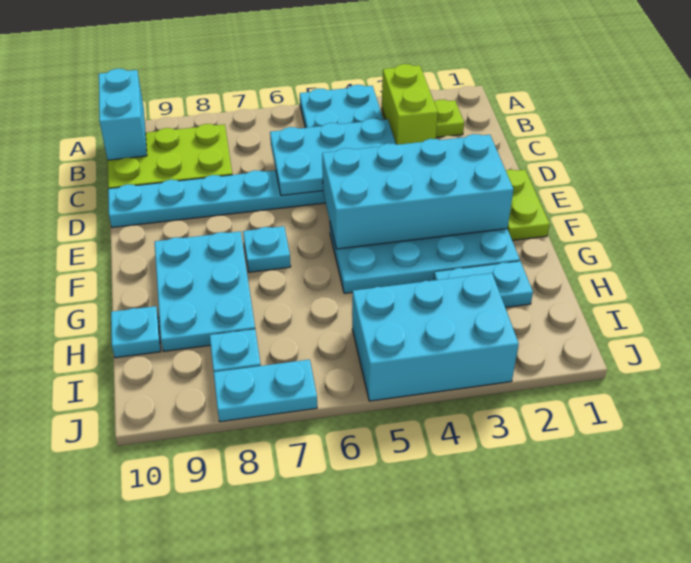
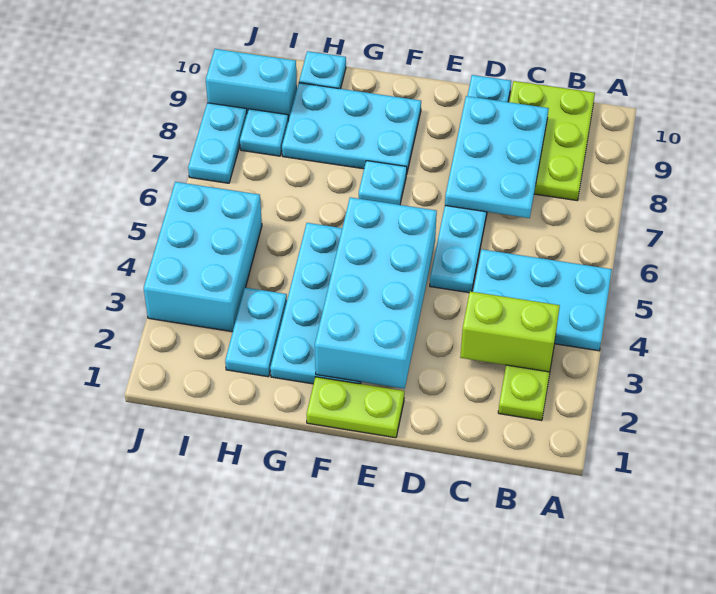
cyan brick A10:B10 level 2 -> cyan brick I9:J9 level 1
cyan plate C4:D6 level 2 -> cyan plate C7:D9 level 2

